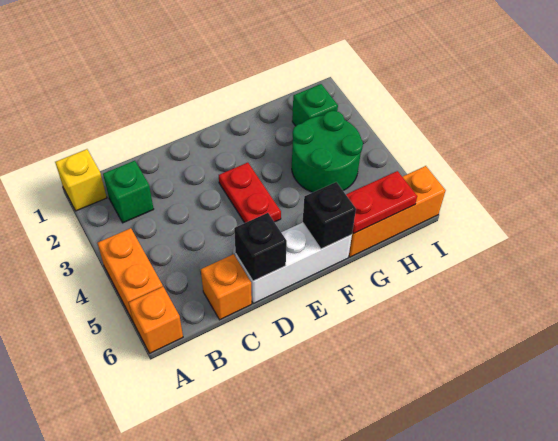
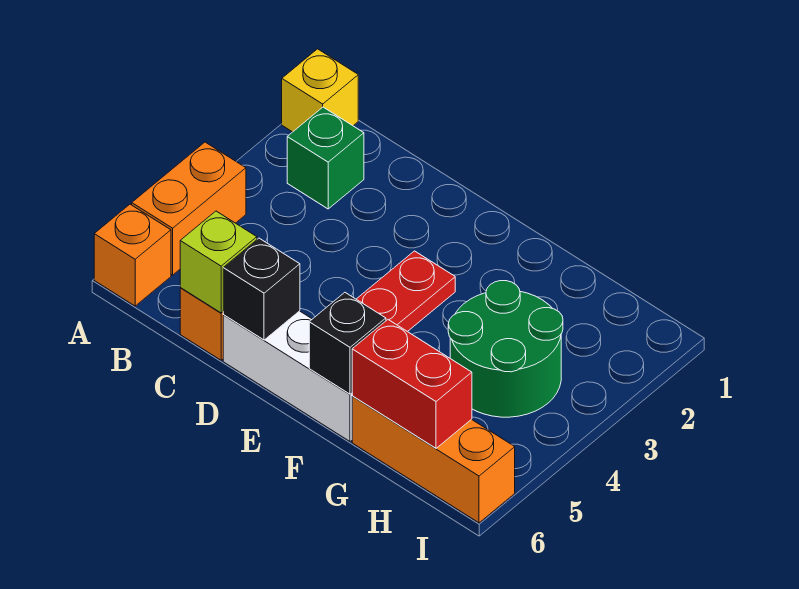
none -> lime brick C6 level 2
red plate G6:H6 level 2 -> red brick G6:H6 level 2
green brick H2 level 1 -> none

